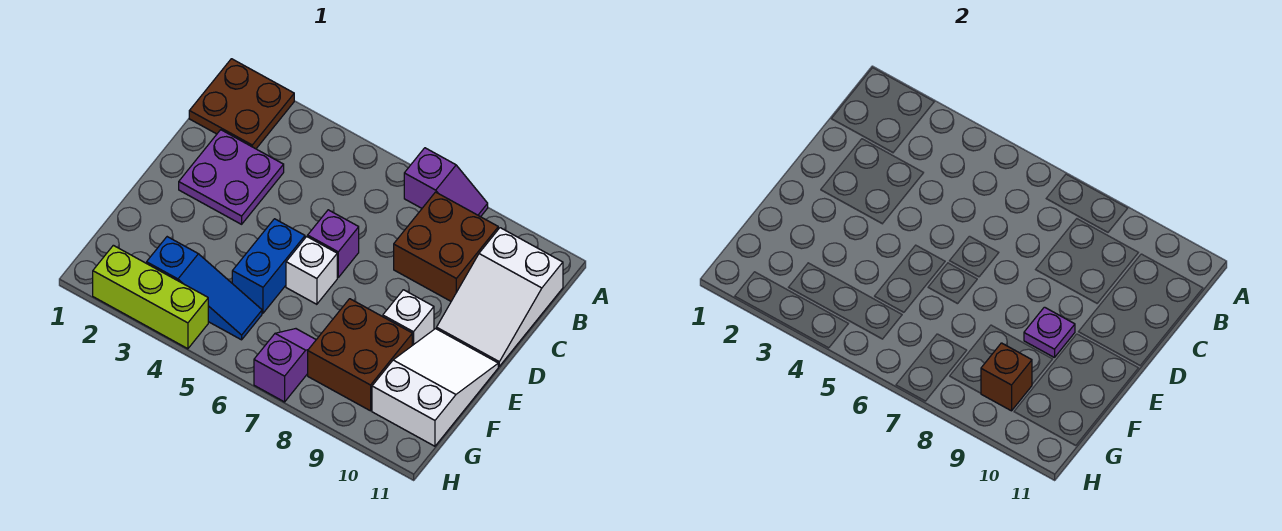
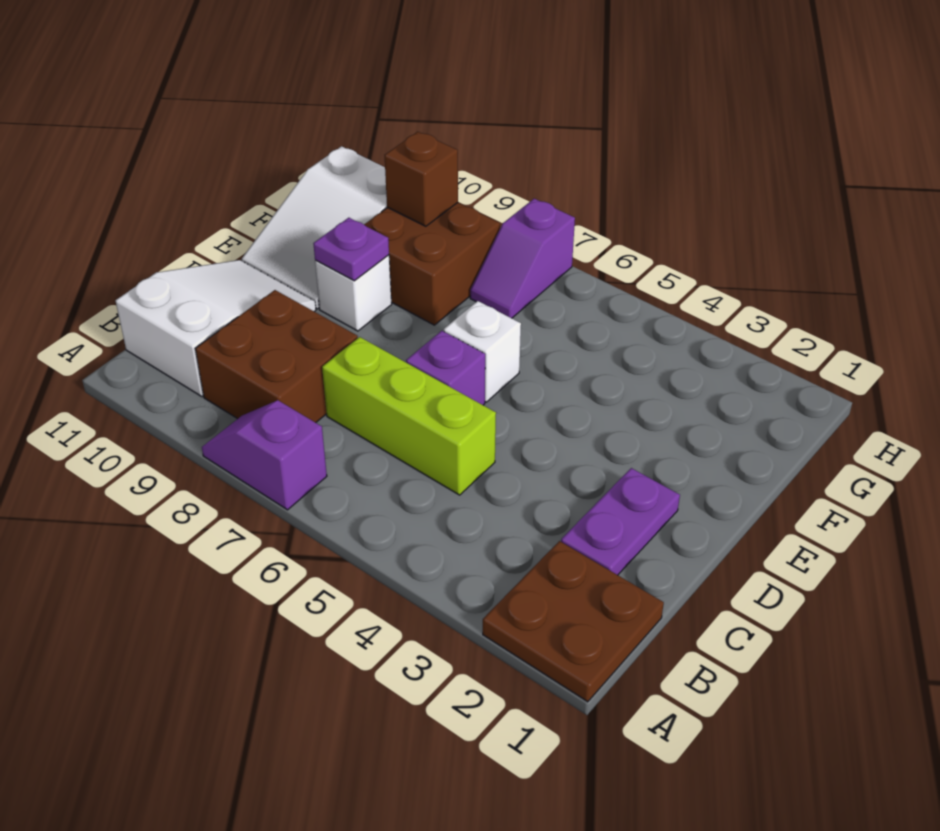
purple plate C2:D3 level 1 -> purple plate C2:D2 level 1
blue brick E5:F5 level 1 -> none
blue slope G3:G5 level 1 top 3 -> none
lime brick H2:H4 level 1 -> lime brick C5:C7 level 1

